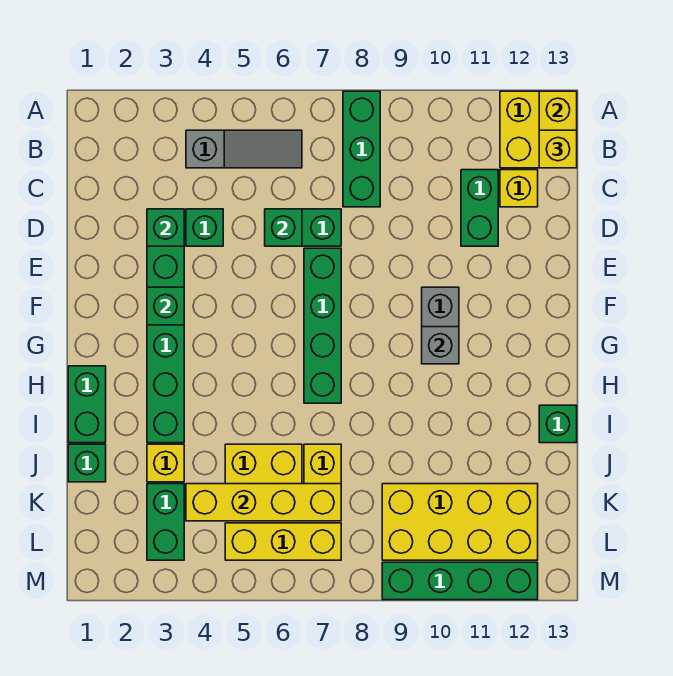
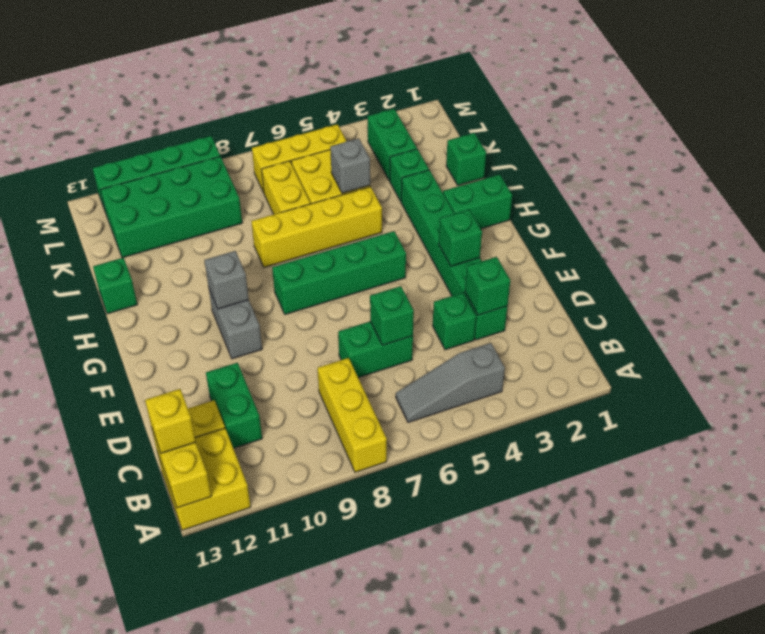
green brick A8:C8 level 1 -> yellow brick A8:C8 level 1
green brick E7:H7 level 1 -> green brick G5:G8 level 1
green brick H1:I1 level 1 -> green brick H1:H2 level 1
yellow brick J3 level 1 -> green brick J3 level 1
none -> grey brick J5 level 2
yellow brick K4:K7 level 2 -> yellow brick I5:I8 level 1
yellow brick K9:L12 level 1 -> green brick K9:L12 level 1

